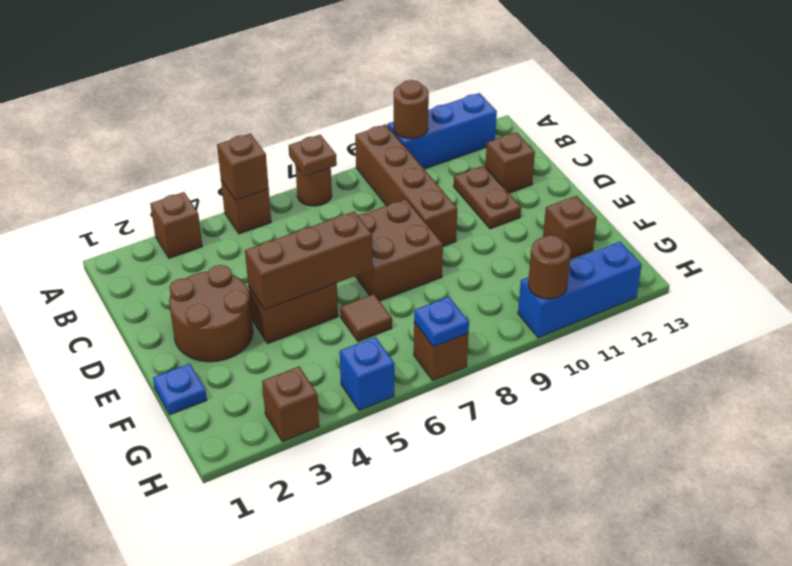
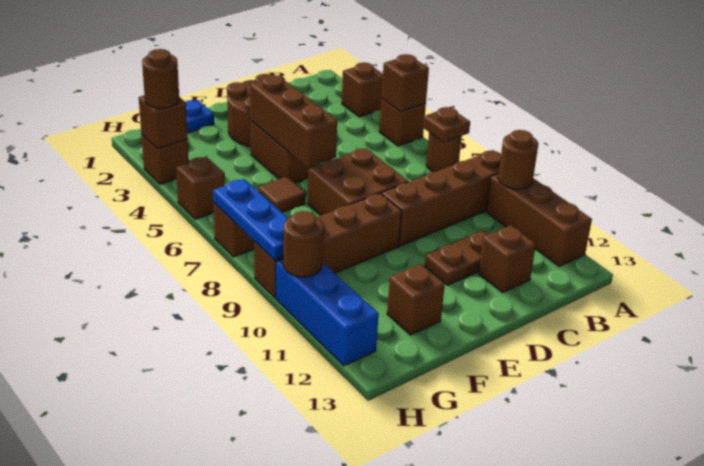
blue brick A10:A12 level 1 -> brown brick A10:A12 level 1
none -> brown brick E9:H9 level 1
none -> brown brick H3 level 2
none -> brown round brick H3 level 3
blue brick H5 level 1 -> brown brick H5 level 1
blue plate H7 level 2 -> blue plate H7:H9 level 2

